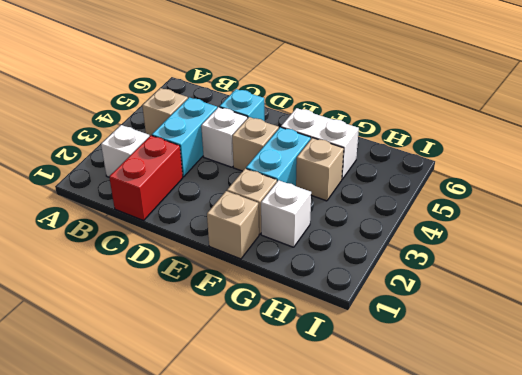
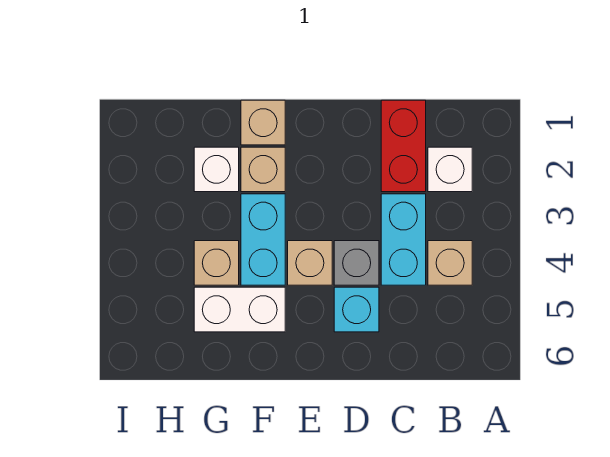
white brick D4 level 1 -> grey brick D4 level 1

